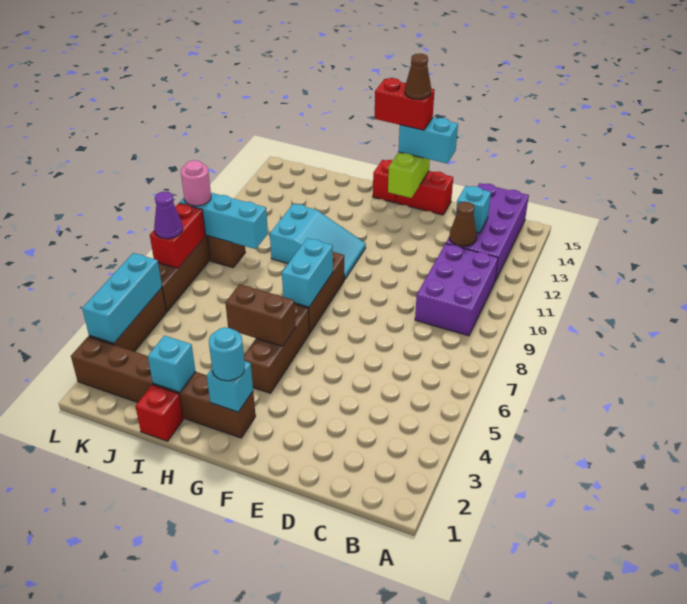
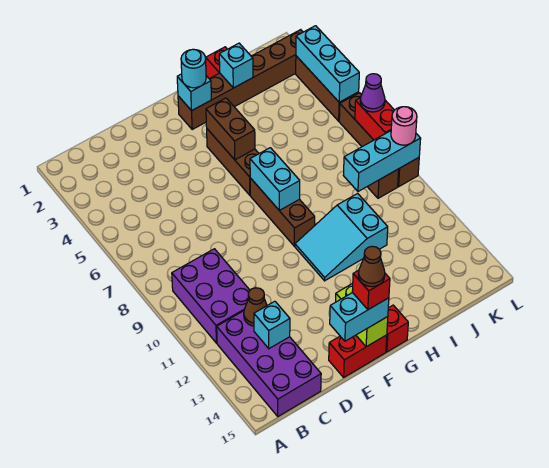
red brick F15:G15 level 4 -> red brick F15 level 4
brown brick G5:H5 level 2 -> brown brick G4:G5 level 2

